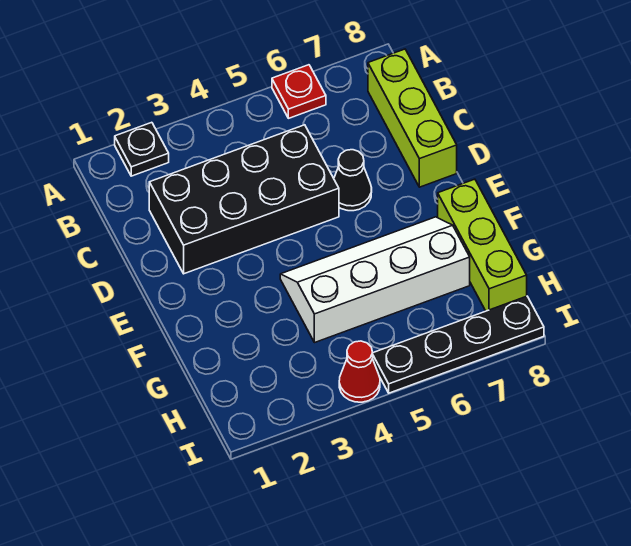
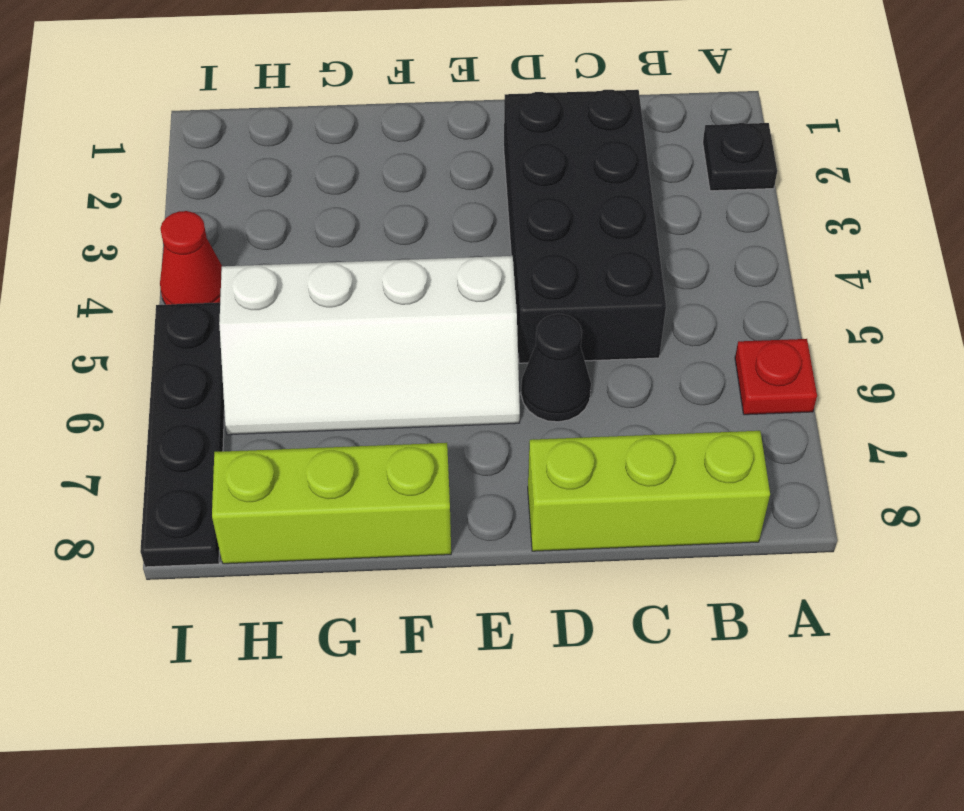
white slope F4:G7 level 1 top G -> white slope E5:H6 level 1 top 5

